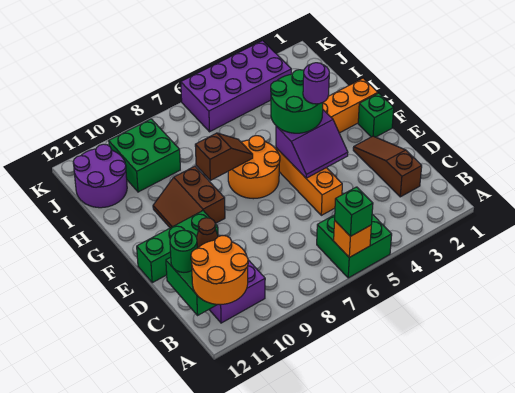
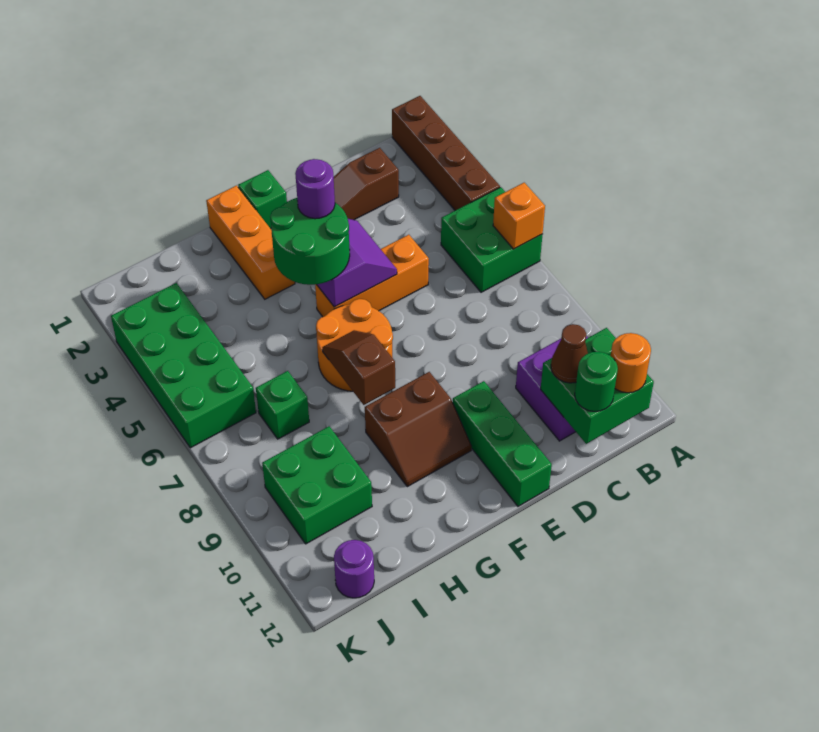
none -> brown brick A1:A4 level 1
green brick A6 level 3 -> green brick I7 level 1
orange round brick A11:B12 level 3 -> orange round brick B12 level 3
purple round brick I11:J12 level 1 -> purple round brick J12 level 1
purple brick J3:K6 level 1 -> green brick J3:K6 level 1

